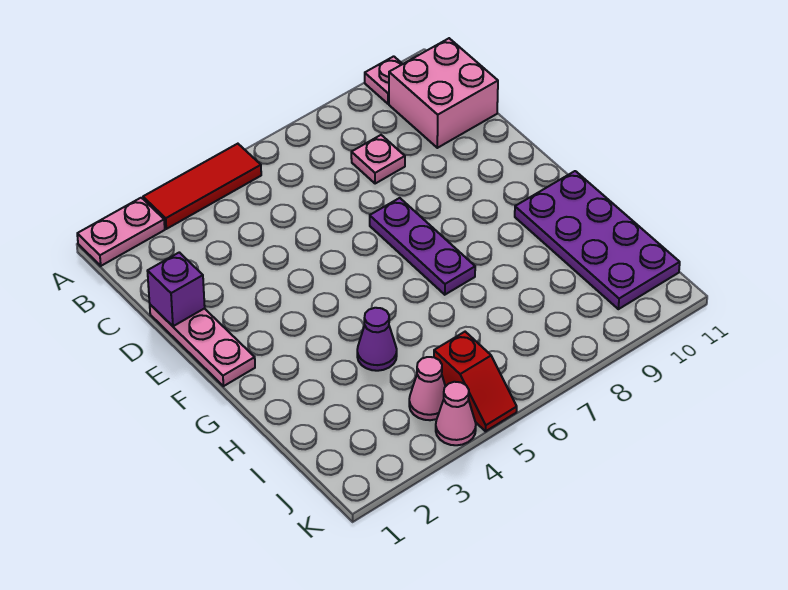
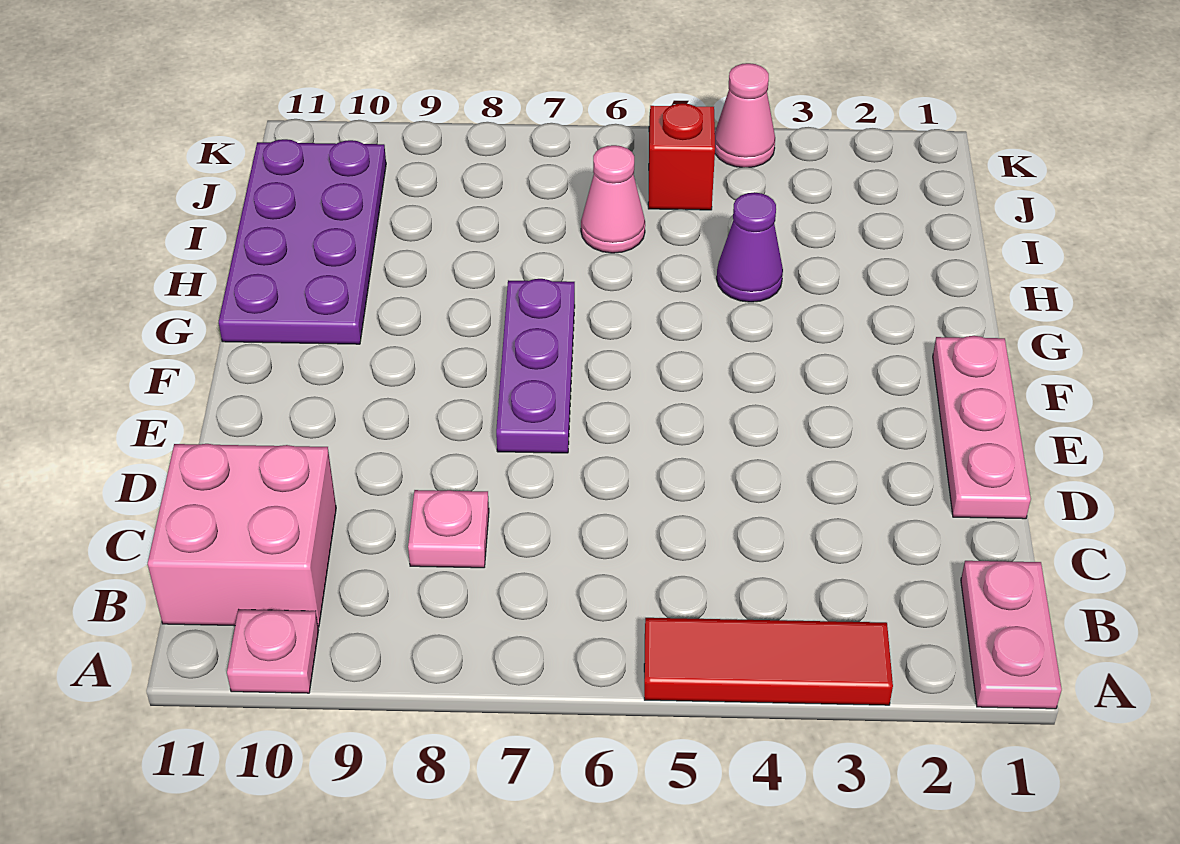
pink plate A1:A2 level 1 -> pink plate A1:B1 level 1
purple brick D1 level 2 -> none
pink cone J4 level 1 -> pink cone I6 level 1

